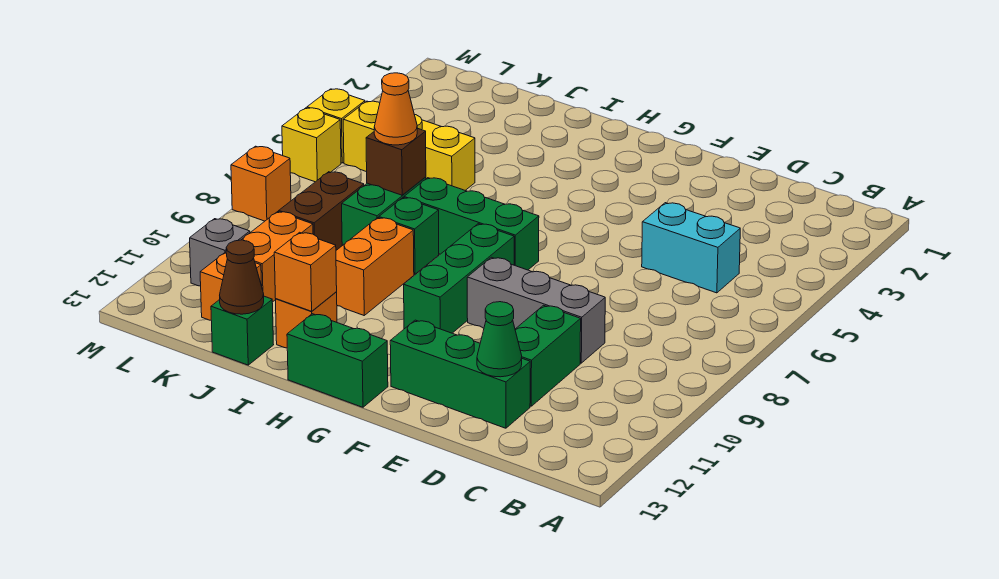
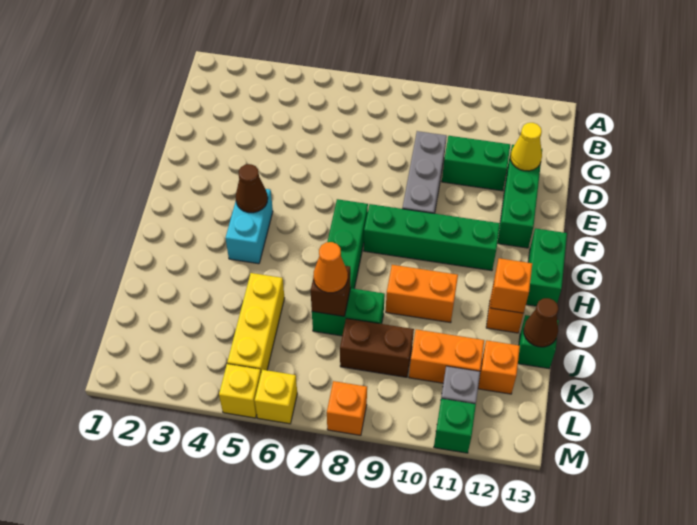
cyan brick C5:D5 level 1 -> cyan brick G4:H4 level 1
green cone D12 level 2 -> yellow cone D12 level 2
none -> brown cone G4 level 2
green brick G8:G10 level 1 -> green brick G8:G11 level 1
green brick I8 level 1 -> green brick M11 level 1

